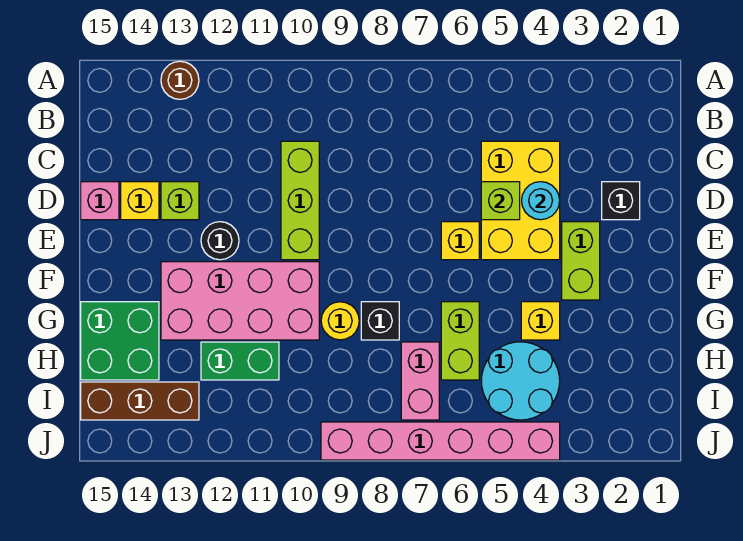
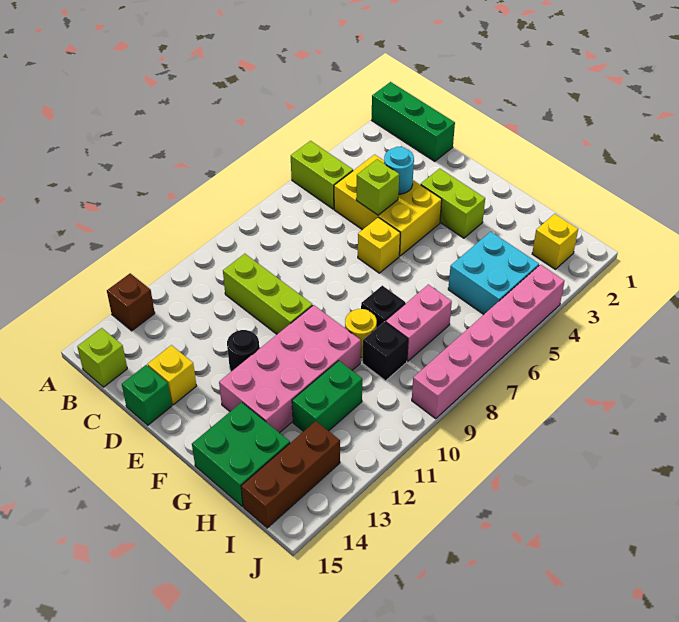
none -> green brick A1:C1 level 1
brown round brick A13 level 1 -> brown brick A13 level 1
black brick D2 level 1 -> black brick H9 level 1
lime brick D13 level 1 -> lime brick B15 level 1
pink brick D15 level 1 -> green brick D15 level 1
yellow brick G4 level 1 -> yellow brick I2 level 1
lime brick G6:H6 level 1 -> lime brick A5:B5 level 1
cyan round brick H4:I5 level 1 -> cyan brick H4:I5 level 1
pink brick H7:I7 level 1 -> pink brick H7:H8 level 1

